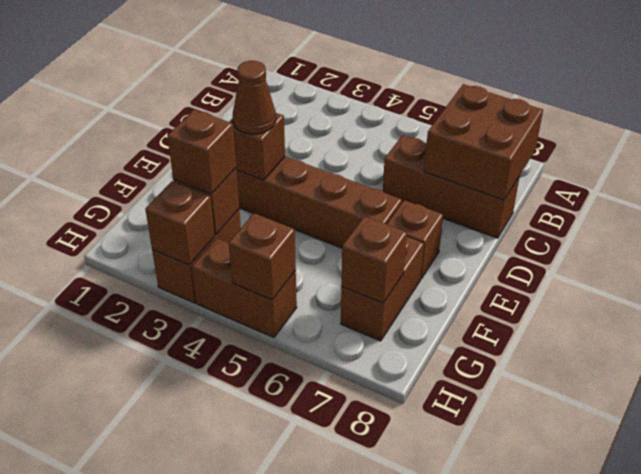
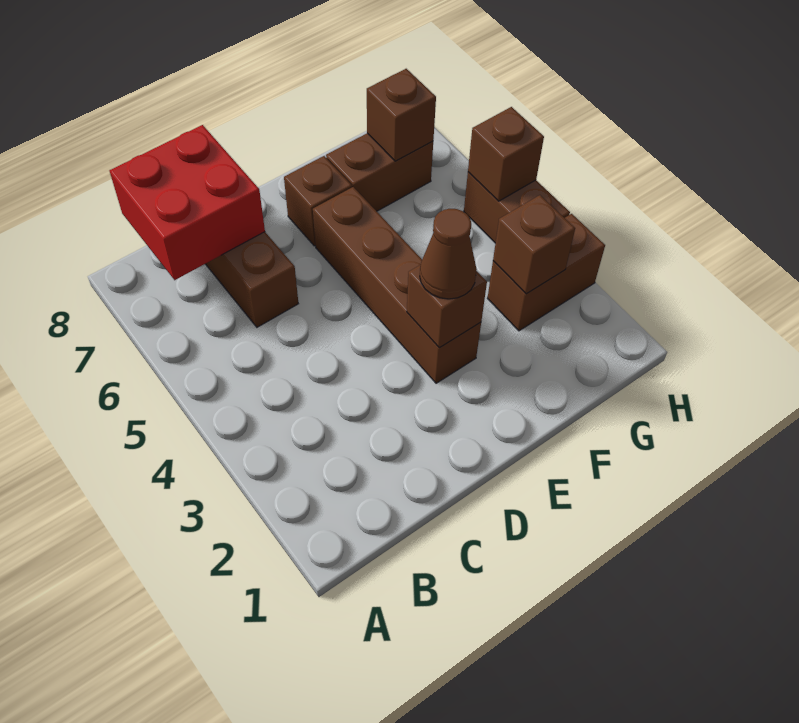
brown brick B7:C8 level 2 -> red brick B7:C8 level 2
brown brick G3 level 3 -> none
brown brick H3 level 2 -> none

